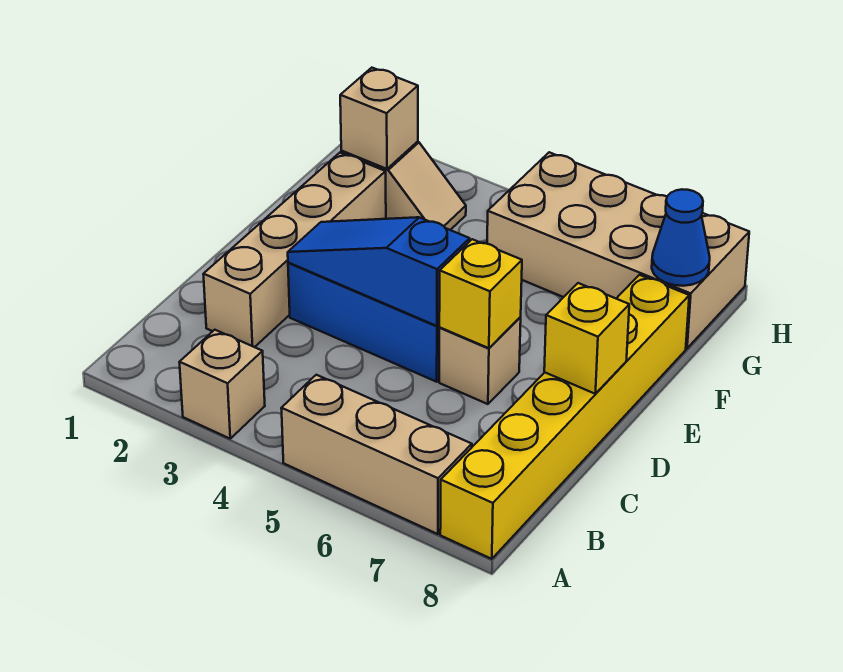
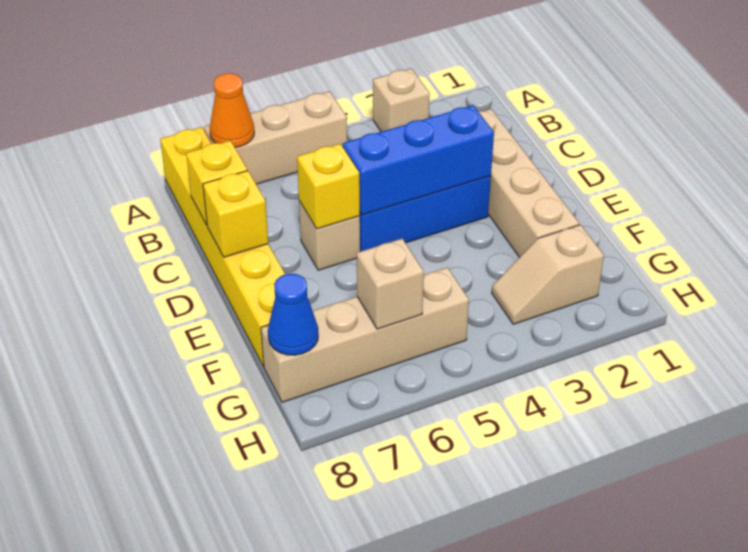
none -> orange cone A7 level 2
none -> yellow brick C8 level 2
blue slope D3:D5 level 2 top 5 -> blue brick D3:D5 level 2
tan brick G2 level 2 -> tan brick G6 level 2
tan brick G5:H8 level 1 -> tan brick G5:G8 level 1

